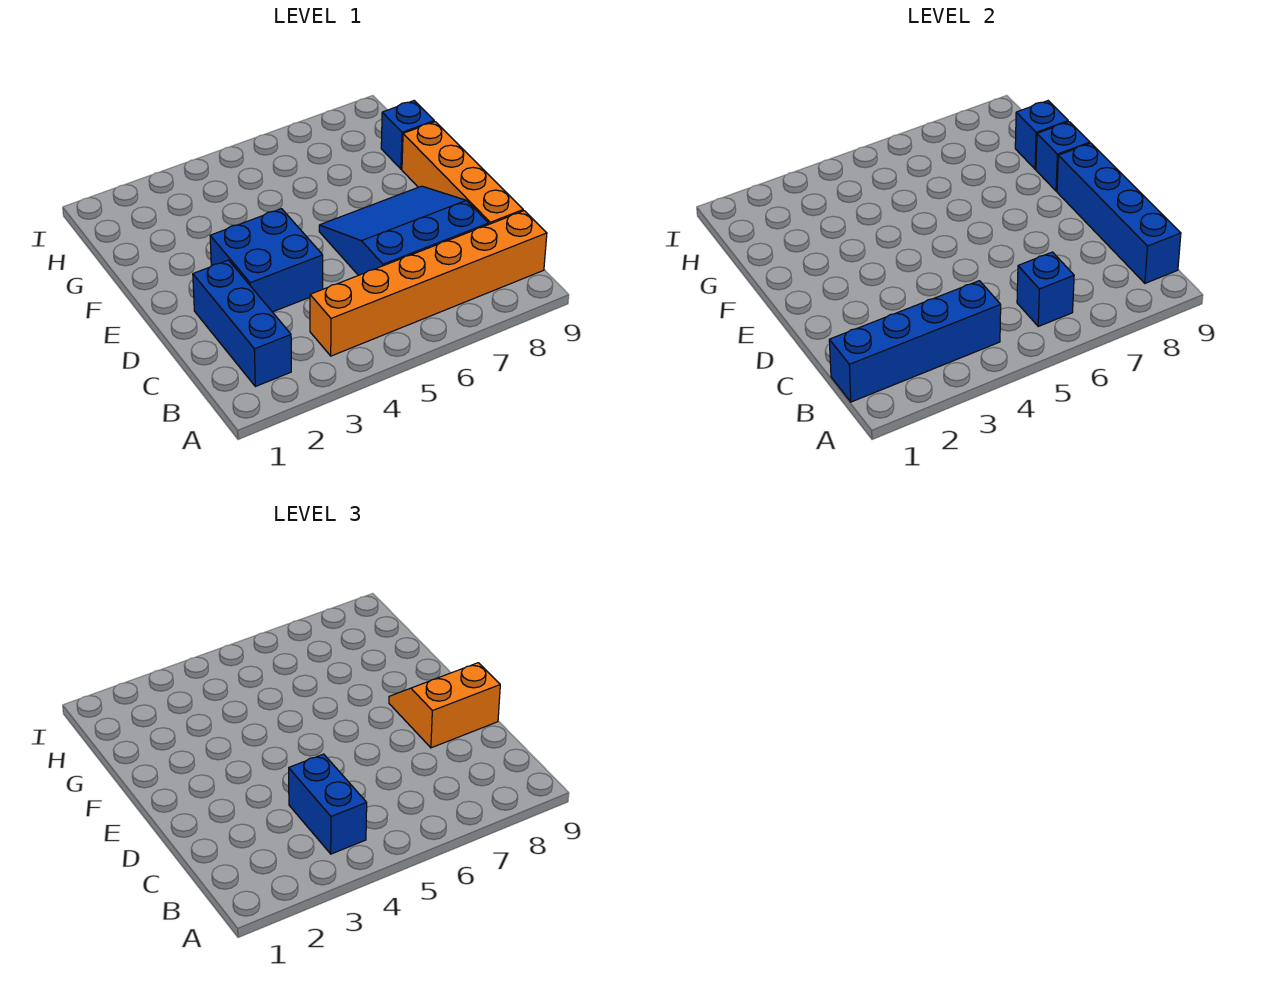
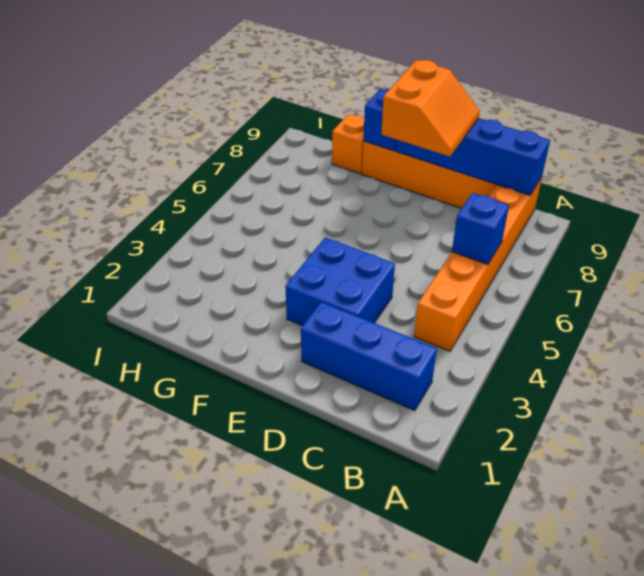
blue brick B1:B4 level 2 -> none
blue brick B4:C4 level 3 -> none
blue slope C6:E8 level 1 top C -> none
orange slope D8:E9 level 3 top D -> orange slope D8:E9 level 3 top E
blue brick G9 level 1 -> orange brick G9 level 1
blue brick G9 level 2 -> none

